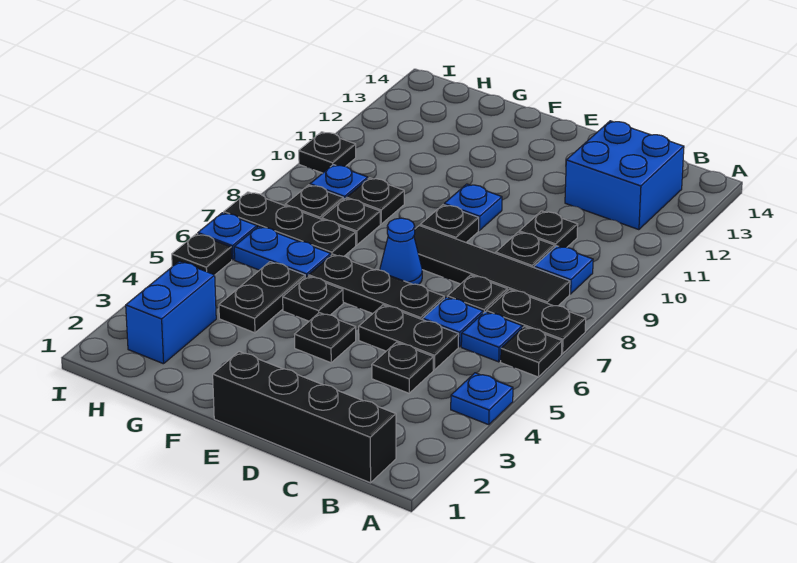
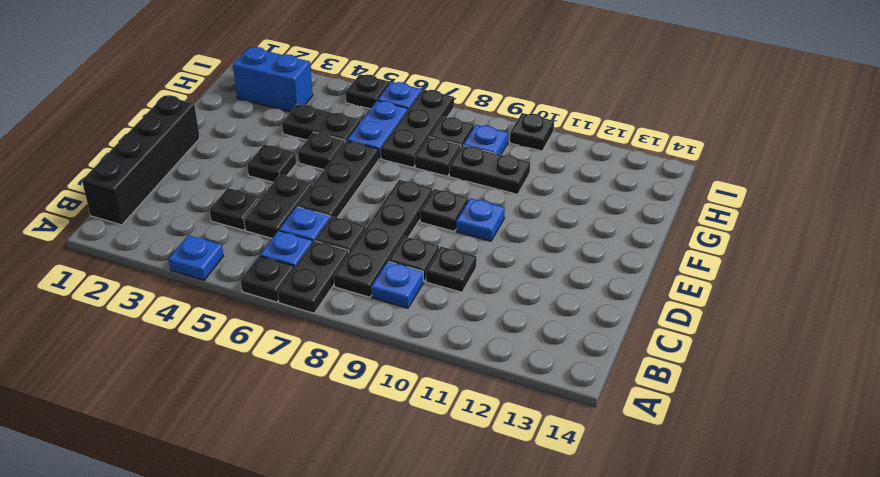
black tile B8:E8 level 1 -> black plate B8:E8 level 1
blue brick B12:C13 level 1 -> none
blue cone E7 level 1 -> none
black plate G9 level 1 -> black plate G9:G10 level 1

